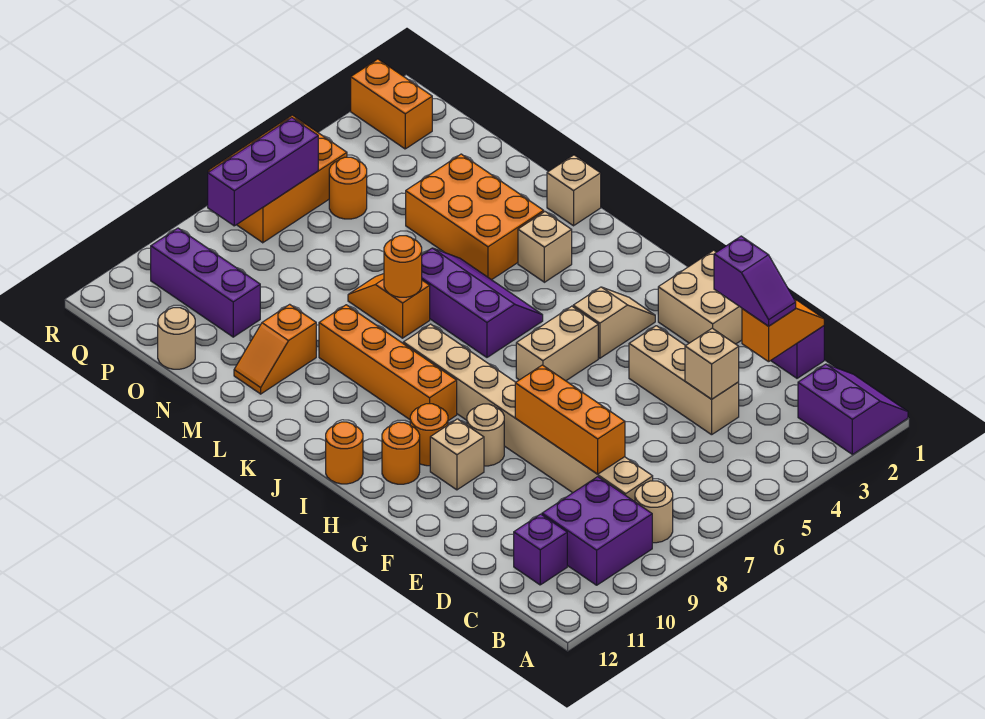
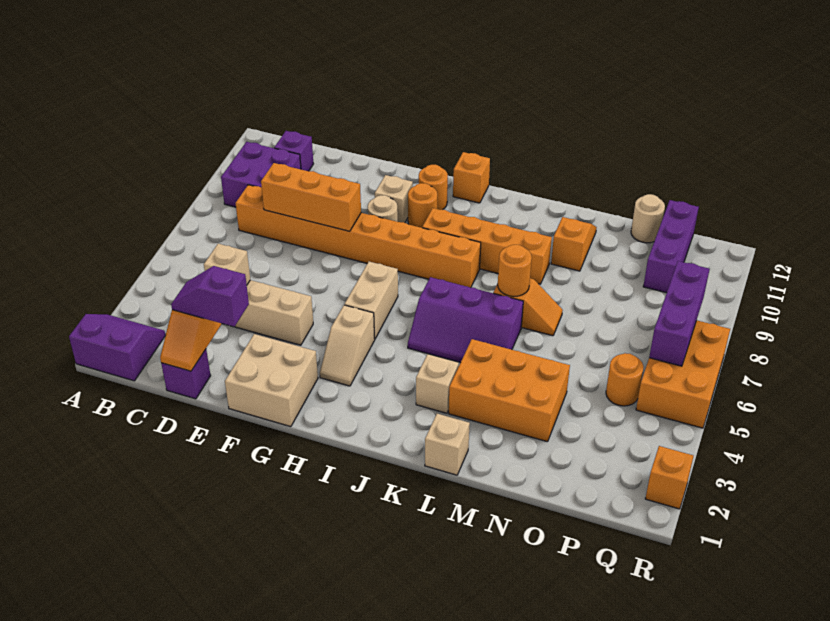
purple slope A1:B2 level 1 top 2 -> purple slope A1:B2 level 1 top 1
tan round brick B8 level 1 -> none
tan brick C8:J8 level 1 -> orange brick C8:J8 level 1
orange round brick I12 level 1 -> orange brick I12 level 1
purple brick O10:Q10 level 1 -> purple brick P10:P12 level 1
orange brick Q2:R2 level 1 -> orange brick R2 level 1

